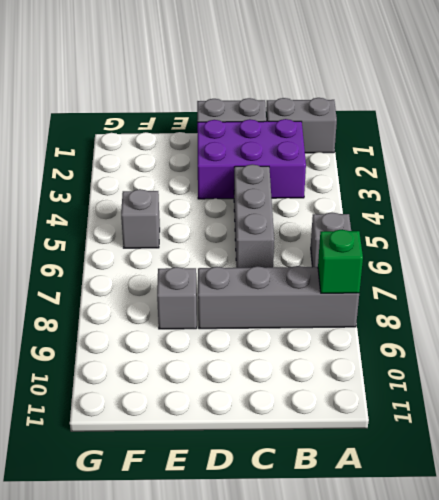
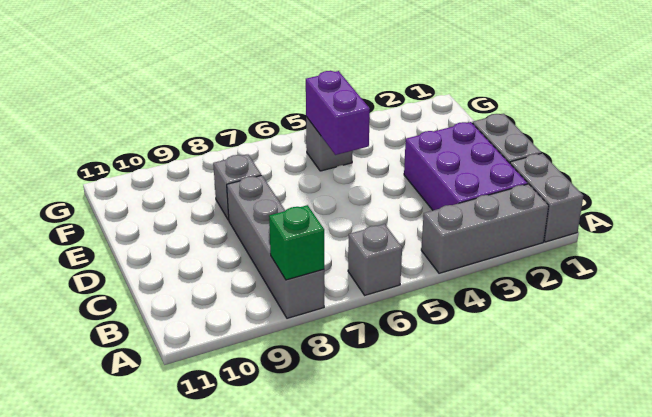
grey brick C4:C6 level 1 -> grey brick A2:A4 level 1
none -> purple brick E5:F5 level 2

